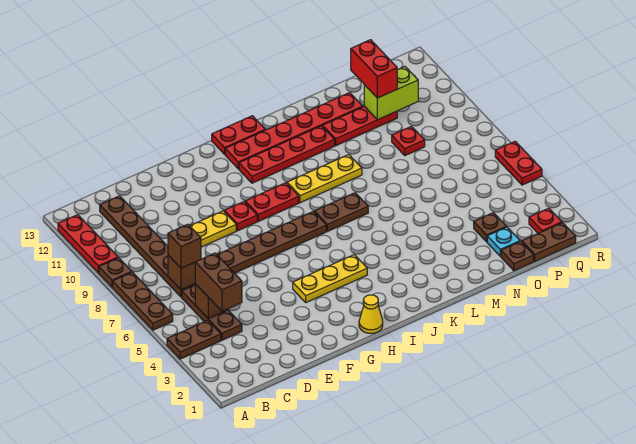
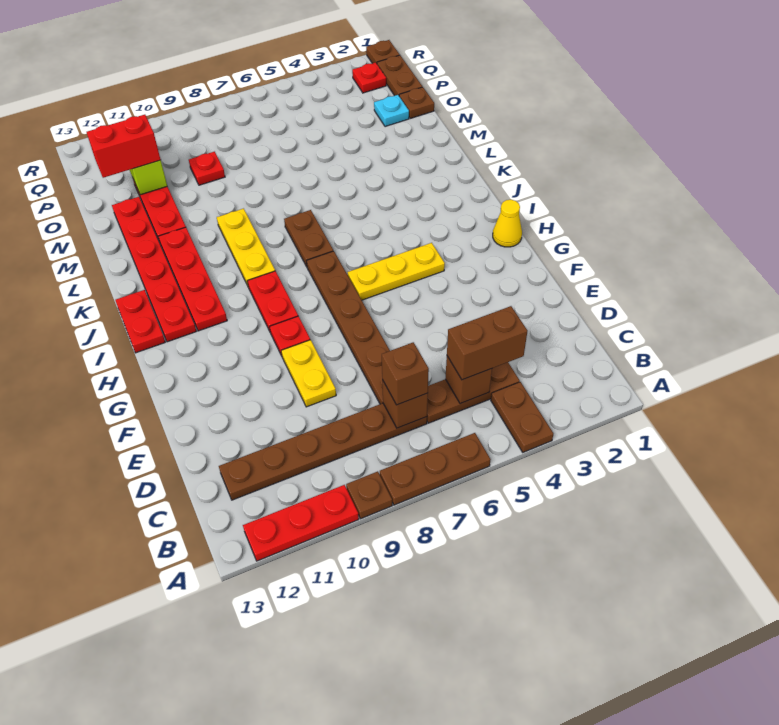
yellow plate G4:I4 level 1 -> yellow plate H4:H6 level 1
brown plate O3 level 1 -> brown plate R1 level 1
red plate R5:R6 level 1 -> none

